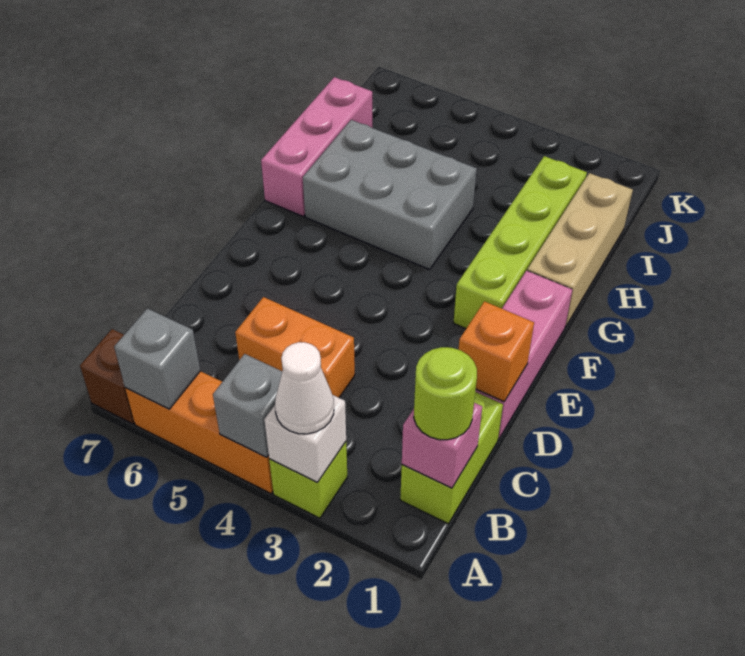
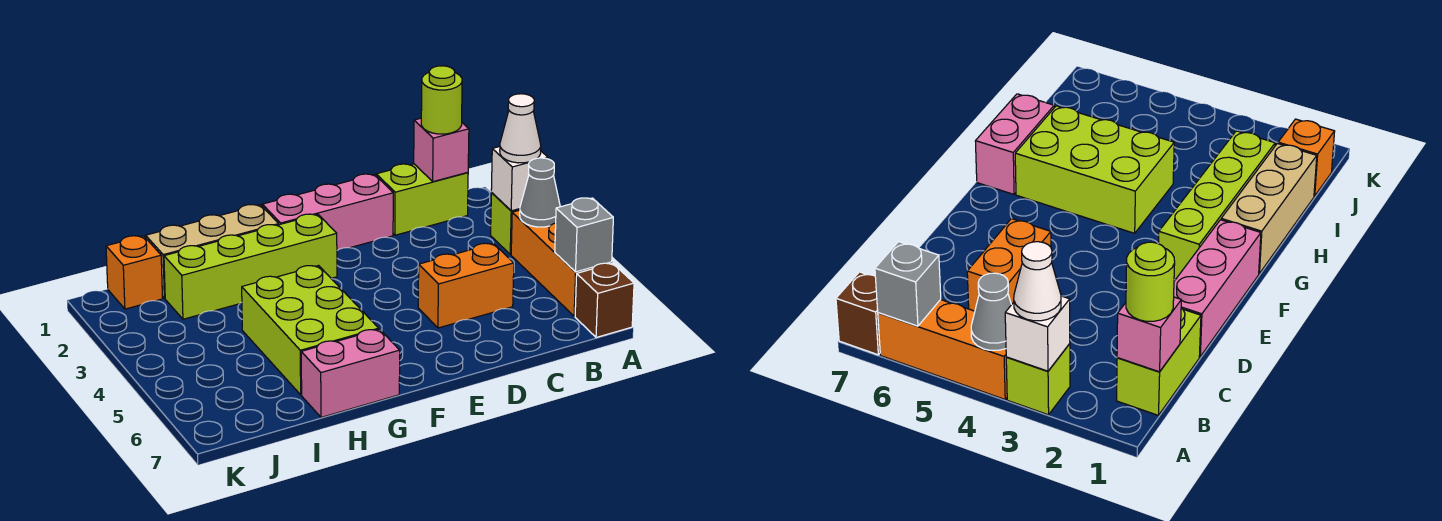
grey brick A4 level 2 -> grey cone A4 level 2
orange brick C4:C5 level 1 -> orange brick C5:D5 level 1
orange brick D1 level 2 -> orange brick J1 level 1
grey brick G4:H6 level 1 -> lime brick G4:H6 level 1
pink brick G7:I7 level 1 -> pink brick G7:H7 level 1

